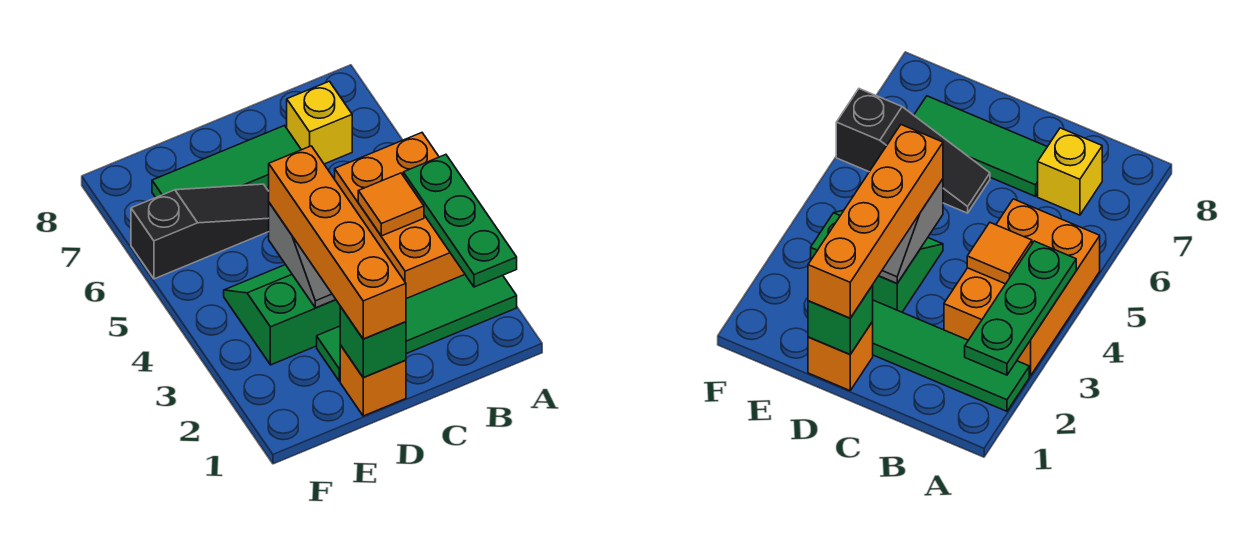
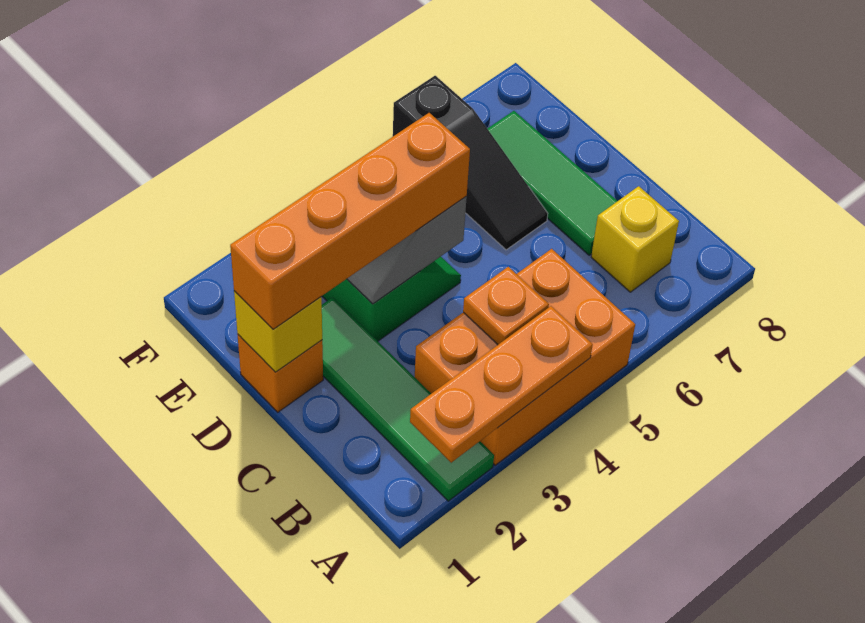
green plate A2:A4 level 2 -> orange plate A2:A4 level 2
orange tile B4 level 2 -> orange plate B4 level 2
green brick D1 level 2 -> yellow brick D1 level 2

